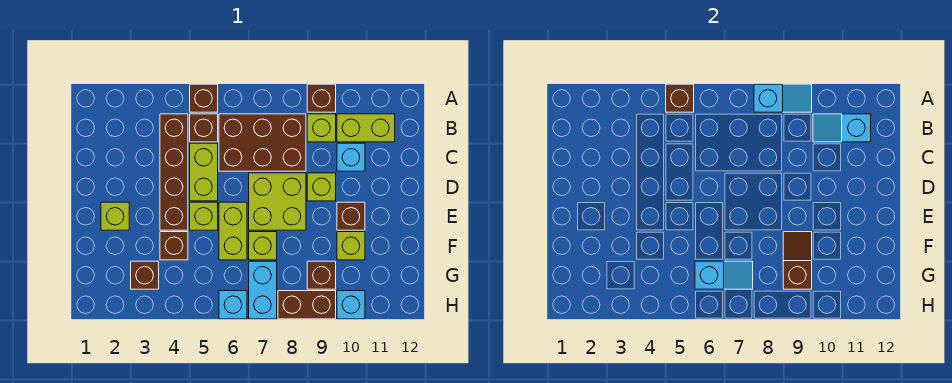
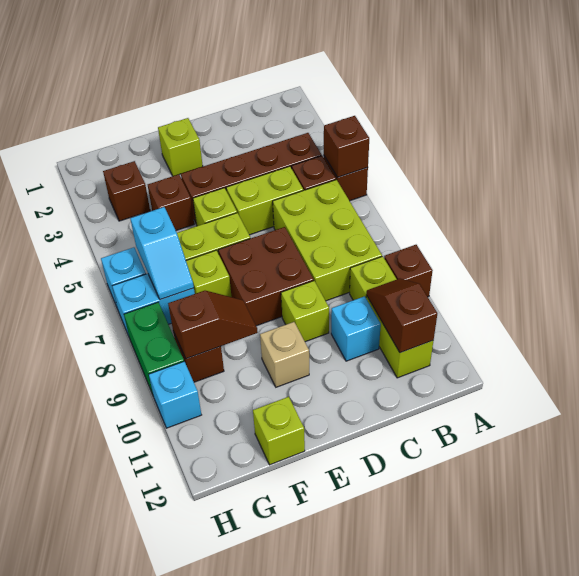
cyan slope A8:A9 level 2 top 8 -> none
brown brick B6:C8 level 1 -> lime brick B6:C8 level 1
cyan slope B10:B11 level 2 top 11 -> brown slope B10:B11 level 2 top 11
lime brick D7:E8 level 1 -> brown brick D7:E8 level 1
brown brick E10 level 1 -> tan brick E10 level 1
lime brick F10 level 1 -> lime brick F12 level 1
brown brick H8:H9 level 1 -> green brick H8:H9 level 1

